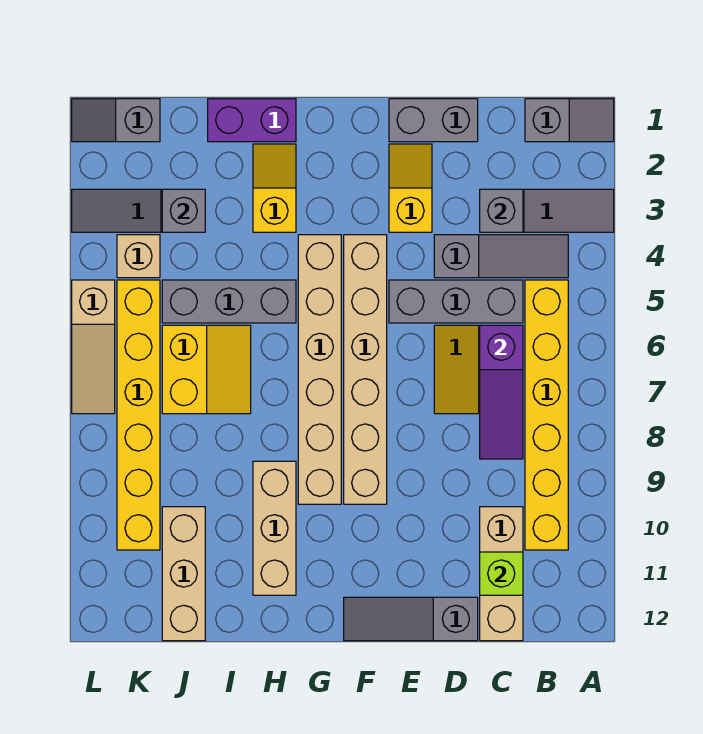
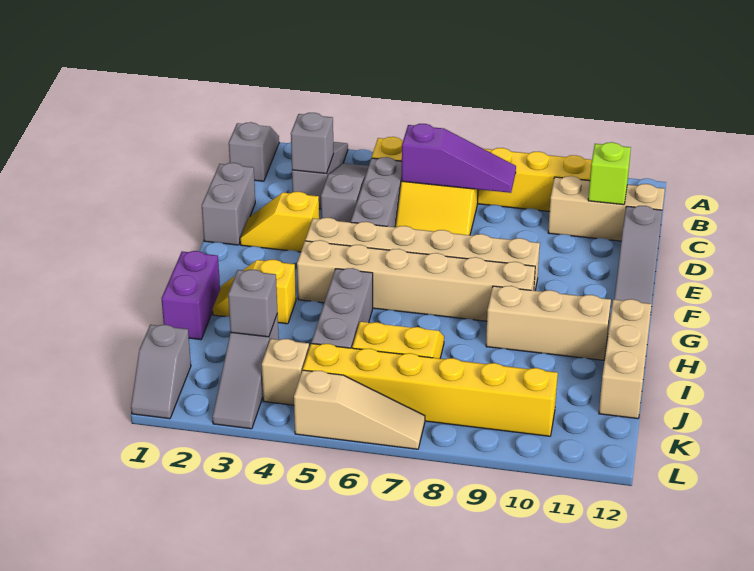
tan brick J10:J12 level 1 -> tan brick H12:J12 level 1

